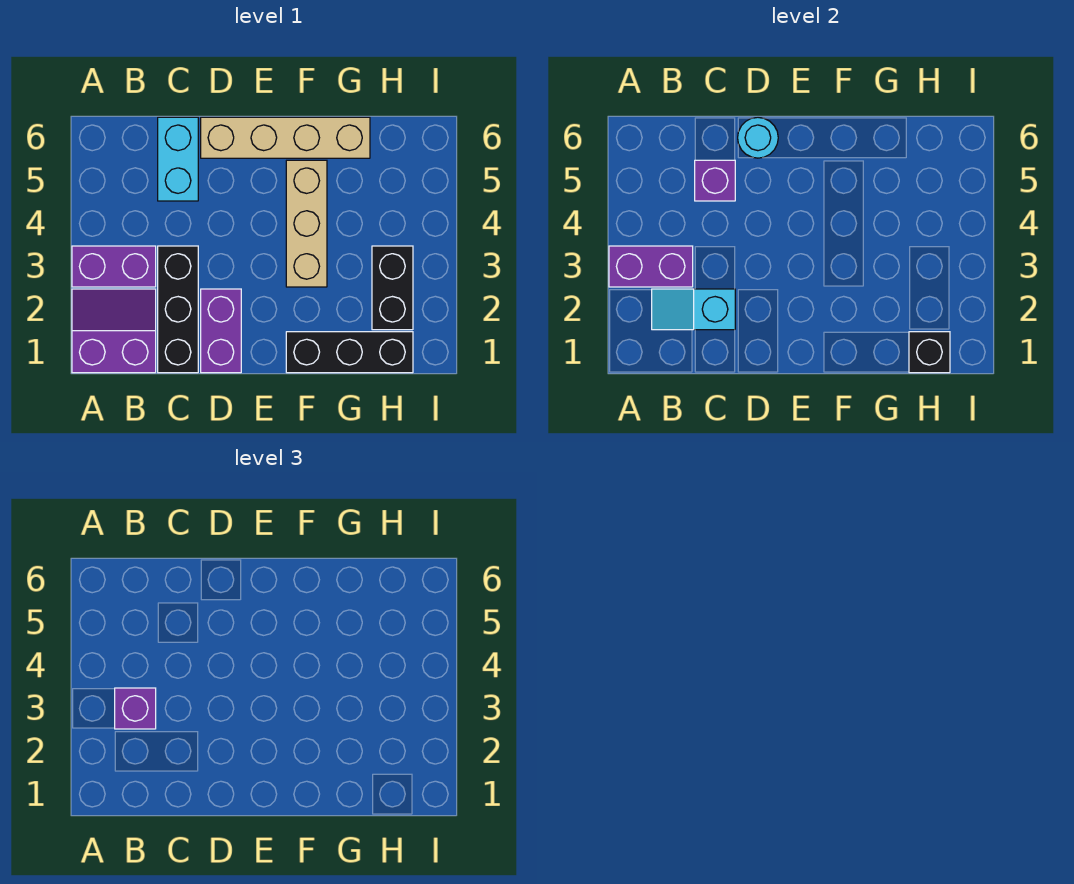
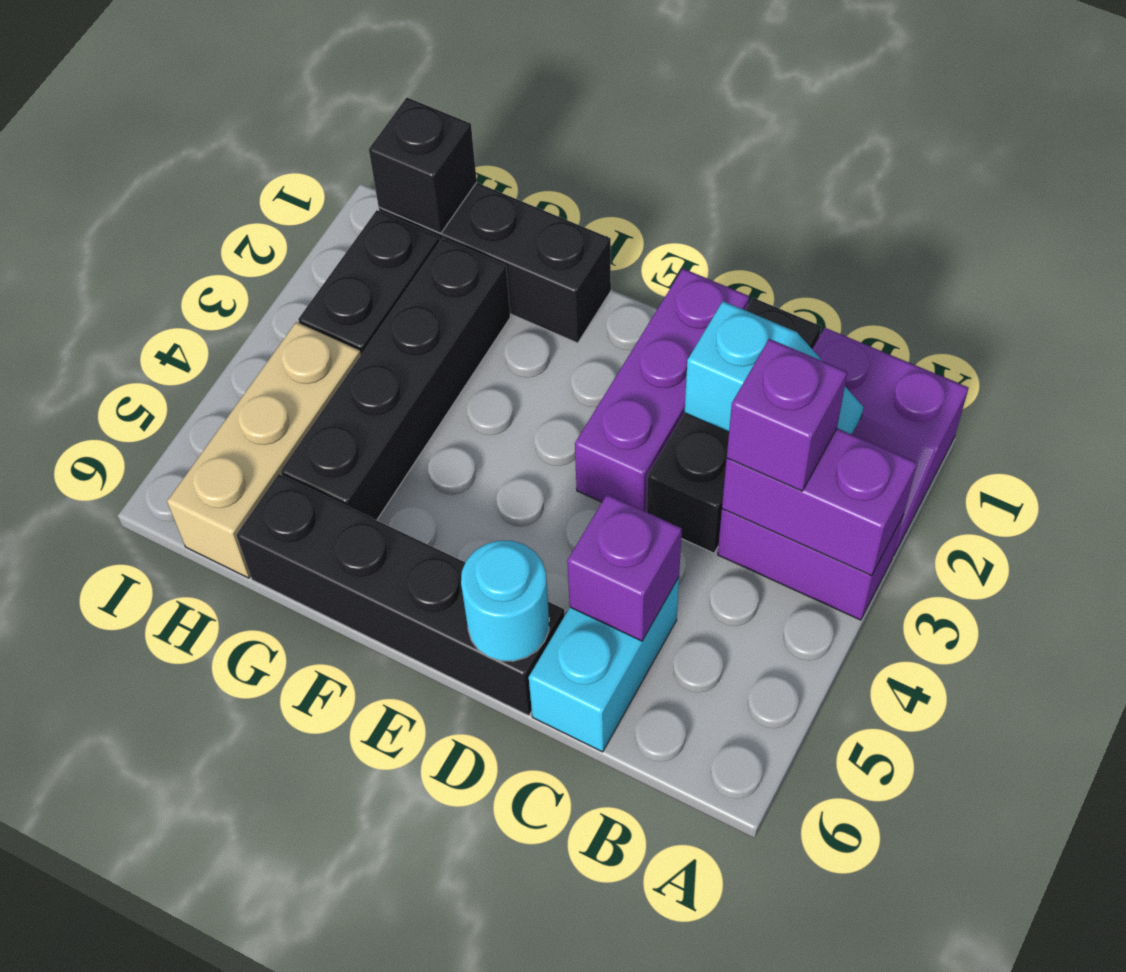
purple brick D1:D2 level 1 -> purple brick D1:D3 level 1
tan brick D6:G6 level 1 -> black brick D6:G6 level 1
tan brick F3:F5 level 1 -> tan brick H4:H6 level 1
none -> black brick G2:G5 level 1

